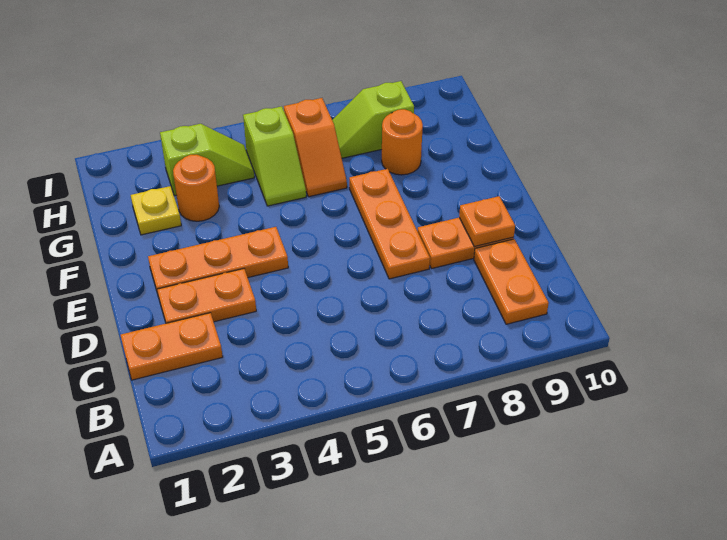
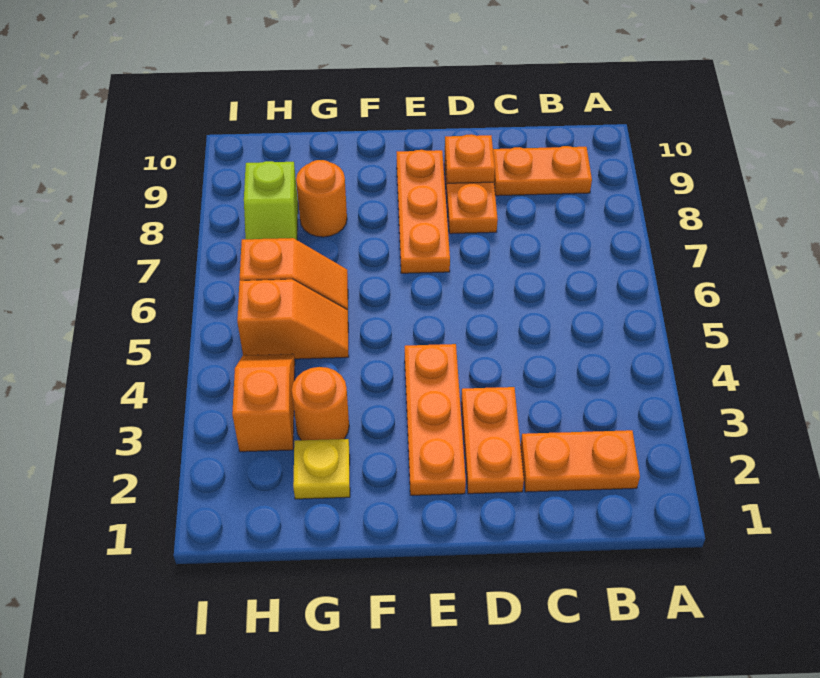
orange plate C1:C2 level 1 -> orange plate B2:C2 level 1
orange plate D7:F7 level 1 -> orange plate E7:E9 level 1
lime slope G5:H5 level 1 top H -> orange slope G5:H5 level 1 top H
lime slope H3:H4 level 1 top 3 -> orange slope H3:H4 level 1 top 3

